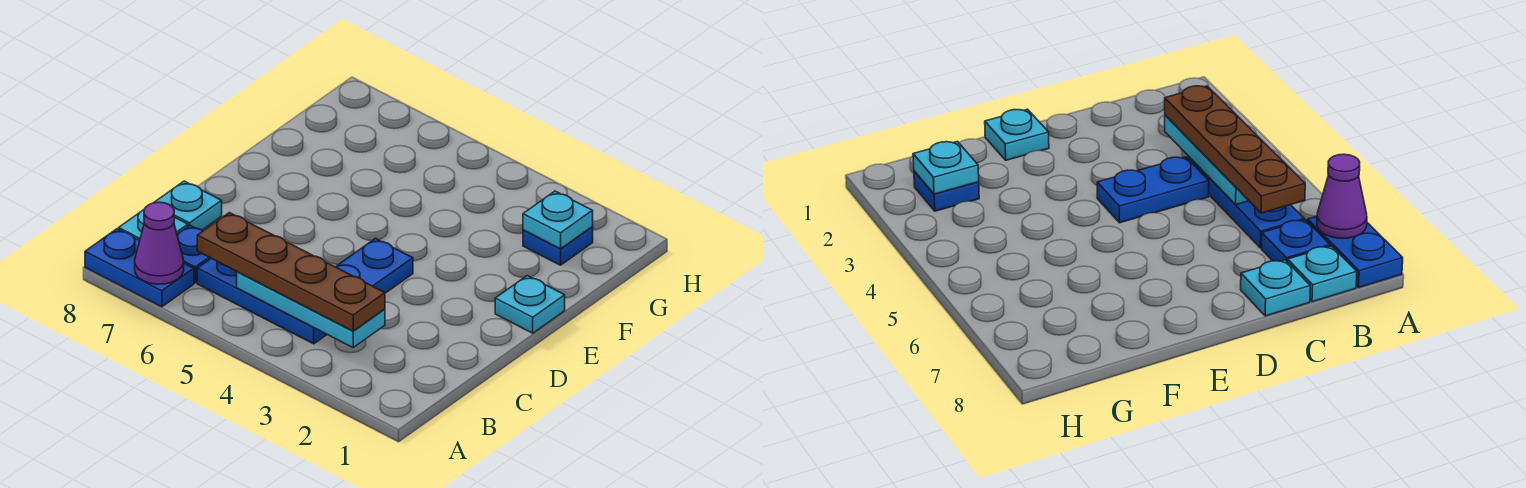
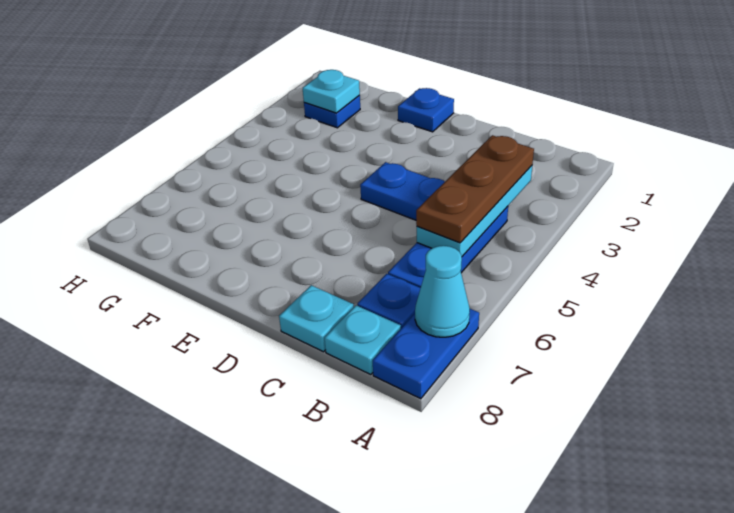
purple cone A7 level 2 -> cyan cone A7 level 2
brown plate B3:B6 level 3 -> brown plate B3:B5 level 3
cyan plate E1 level 1 -> blue plate E1 level 1

